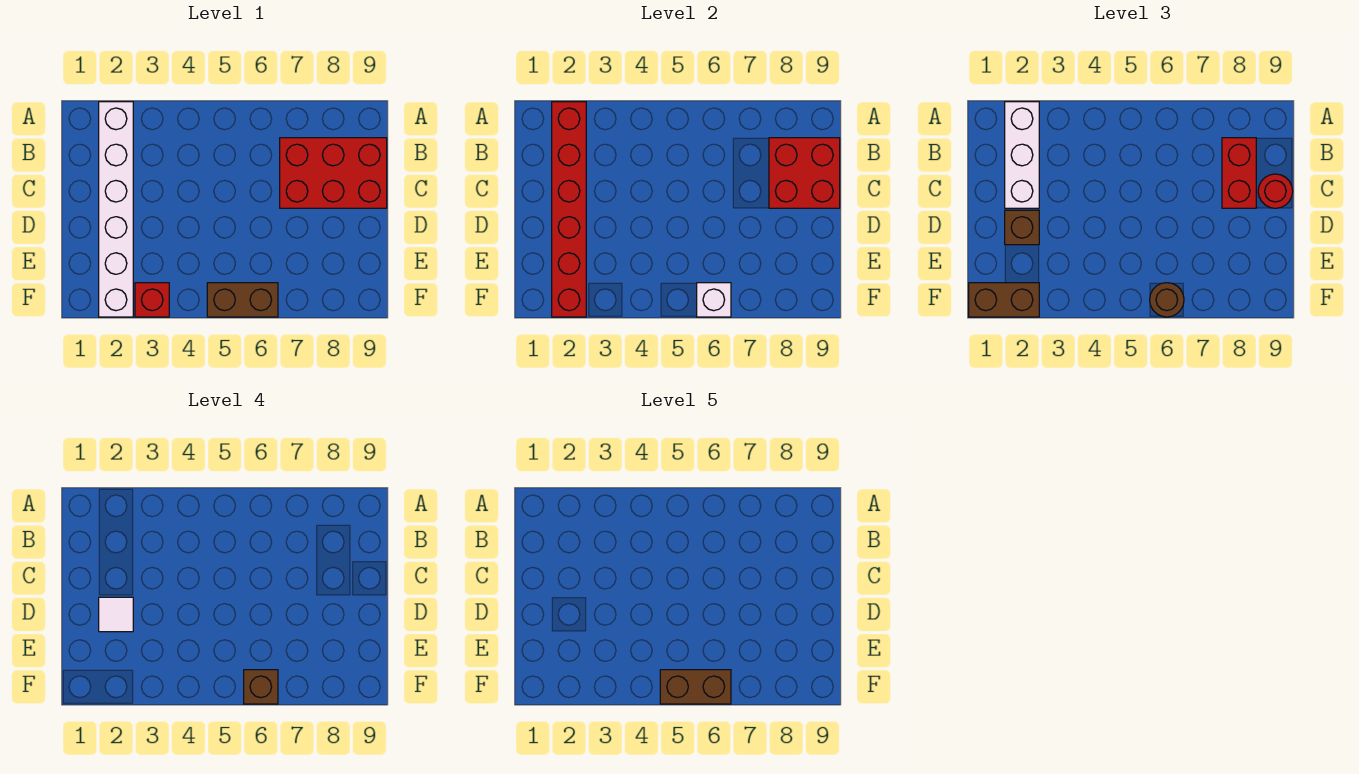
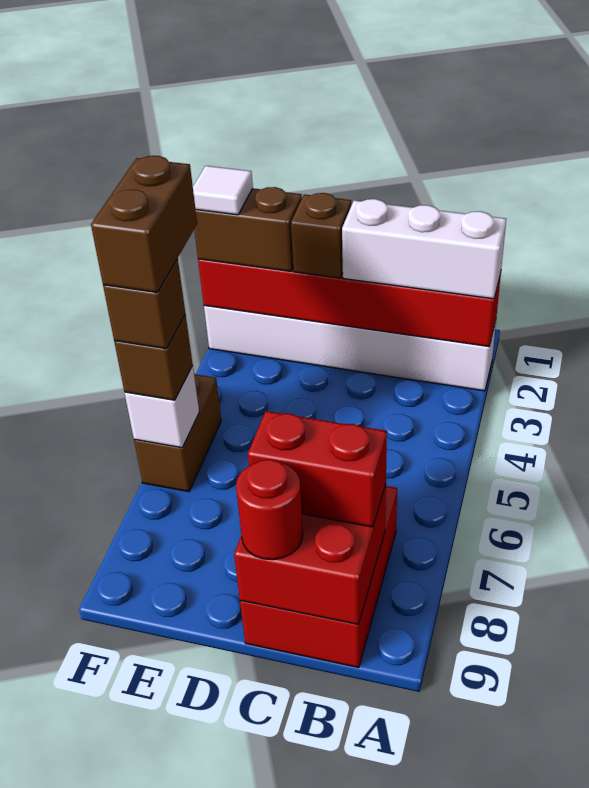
white tile D2 level 4 -> white tile F2 level 4
brown brick F1:F2 level 3 -> brown brick E2:F2 level 3
red brick F3 level 1 -> none
brown round brick F6 level 3 -> brown brick F6 level 3

